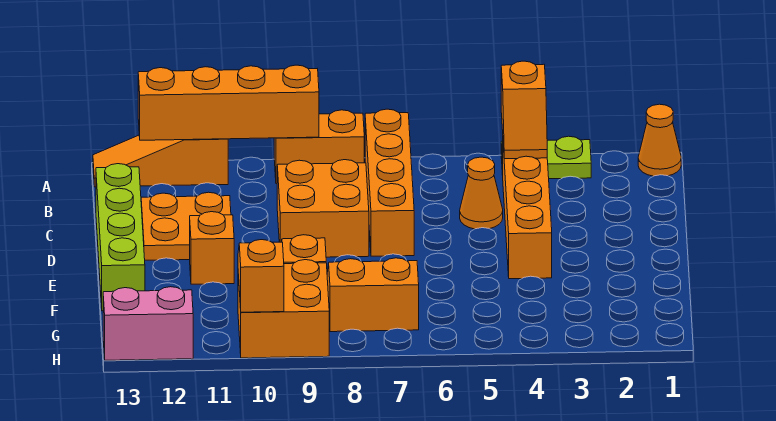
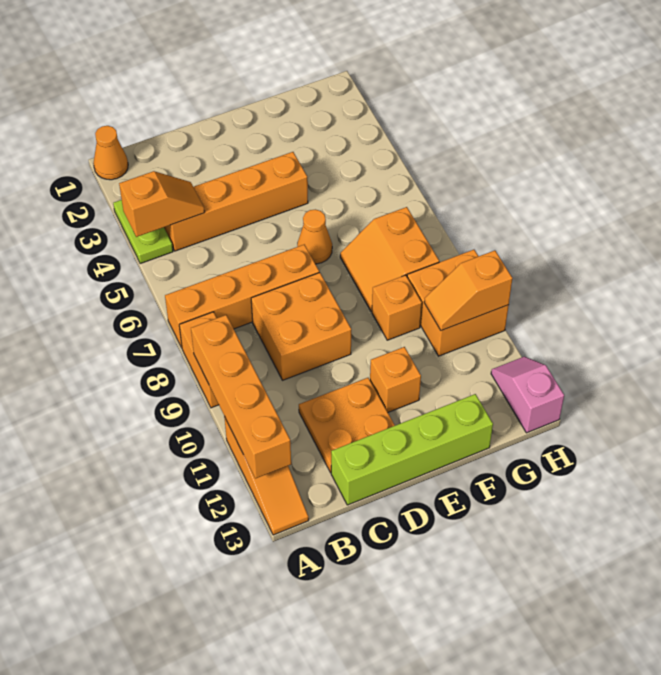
orange cone C5 level 1 -> orange cone E6 level 1
pink brick H12:H13 level 1 -> pink slope H12:H13 level 1 top 13

